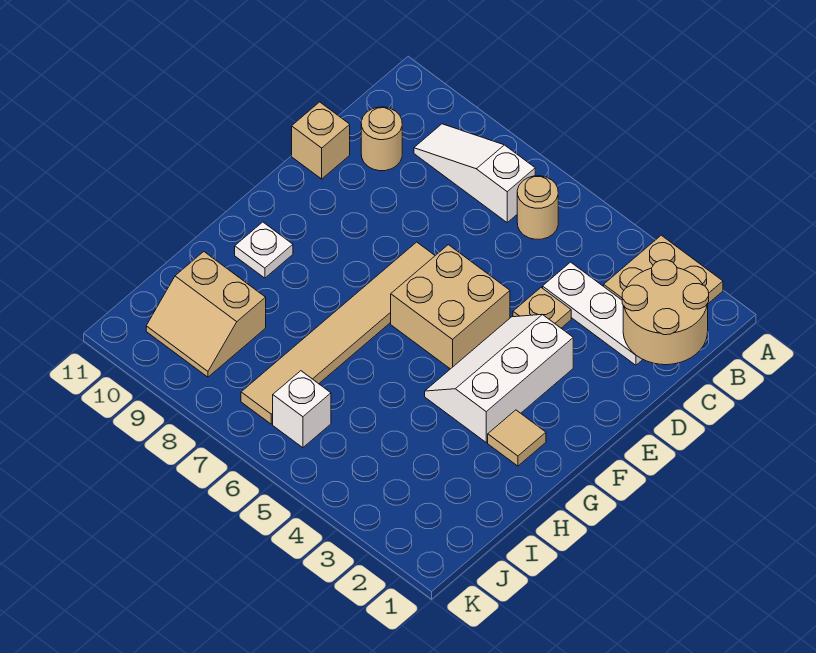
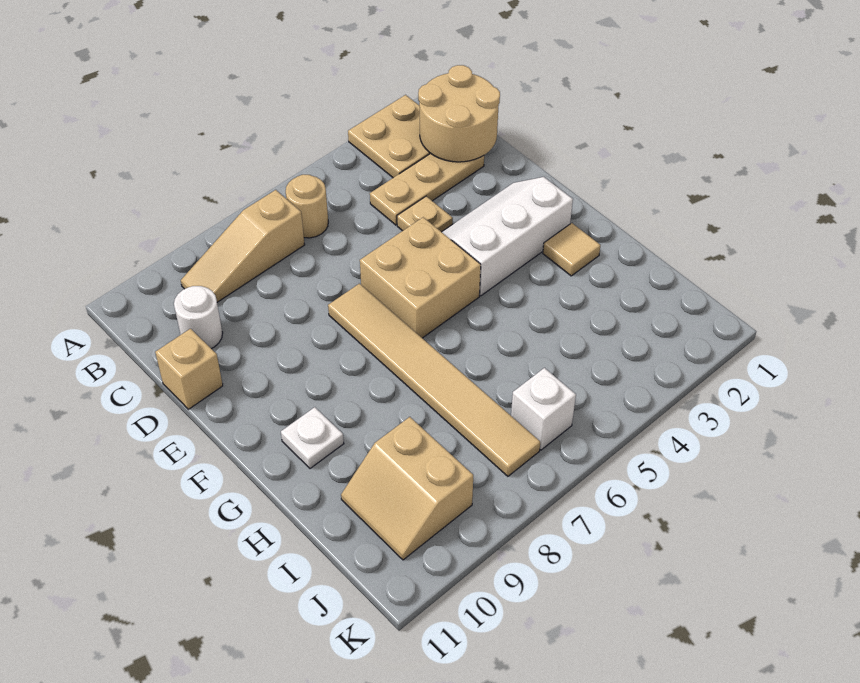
white slope B7:B9 level 1 top 7 -> tan slope B7:B9 level 1 top 7
white plate C2:C4 level 1 -> tan plate C2:C4 level 1
tan round brick C10 level 1 -> white round brick C10 level 1
white slope E3:G4 level 1 top 3 -> white slope E2:F4 level 1 top F
tan slope I9:J10 level 1 top I -> tan slope I9:J10 level 1 top 9

